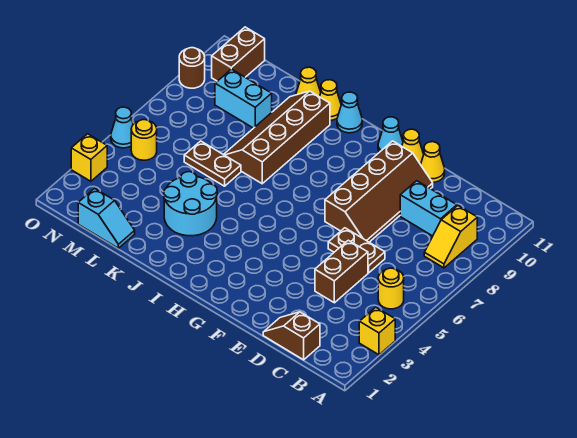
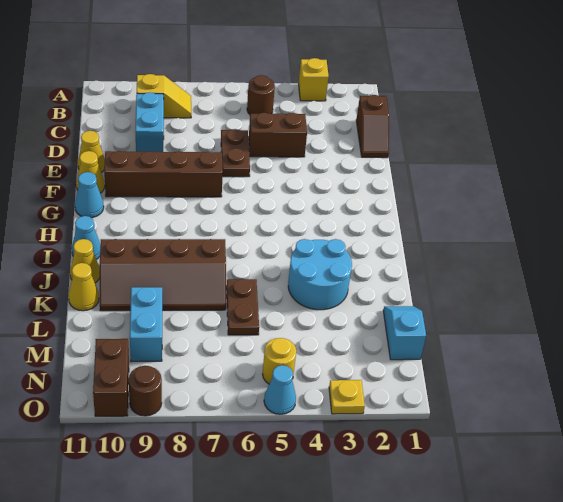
yellow round brick B5 level 1 -> brown round brick B5 level 1
brown brick N10:N11 level 1 -> brown brick N10:O10 level 1
yellow brick O3 level 1 -> yellow plate O3 level 1

